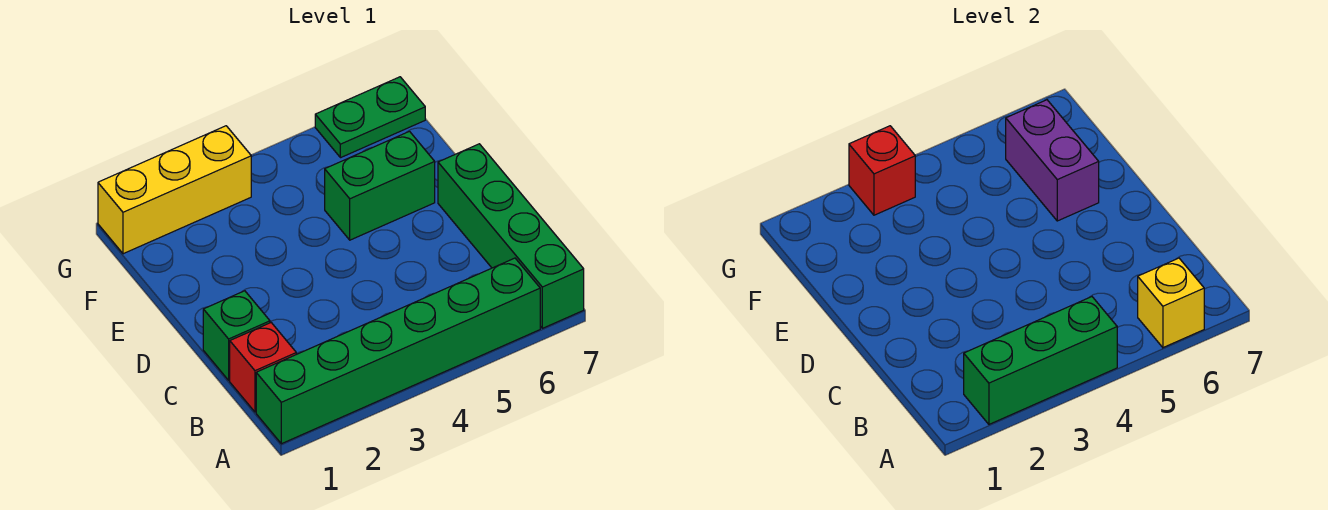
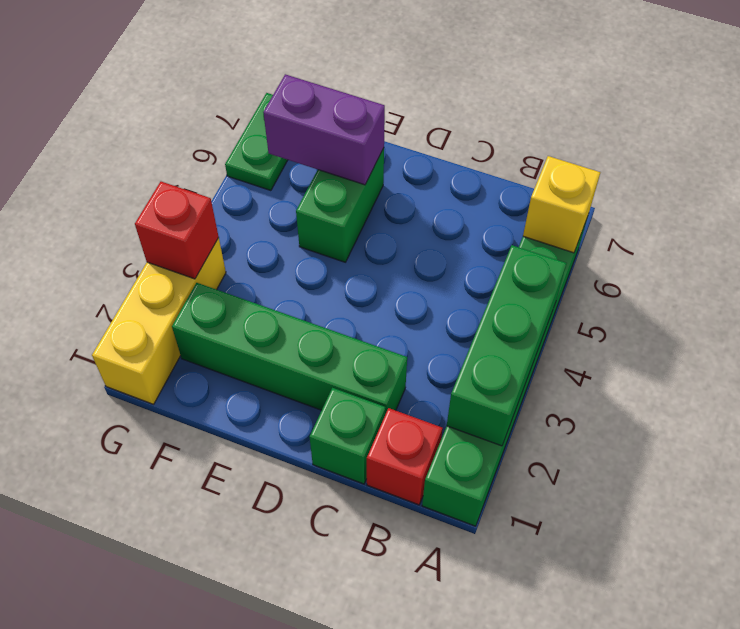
green brick A7:D7 level 1 -> green brick C2:F2 level 1

